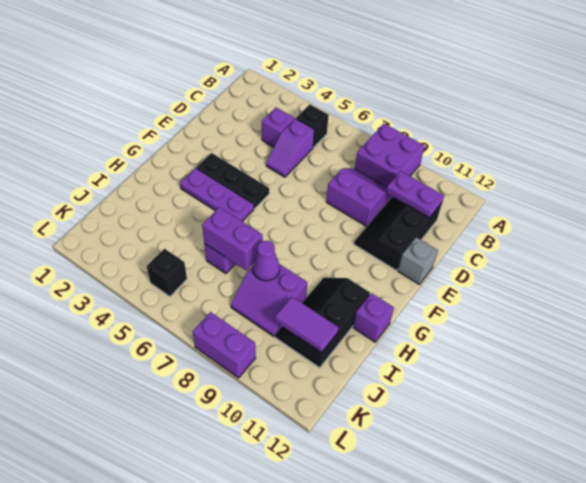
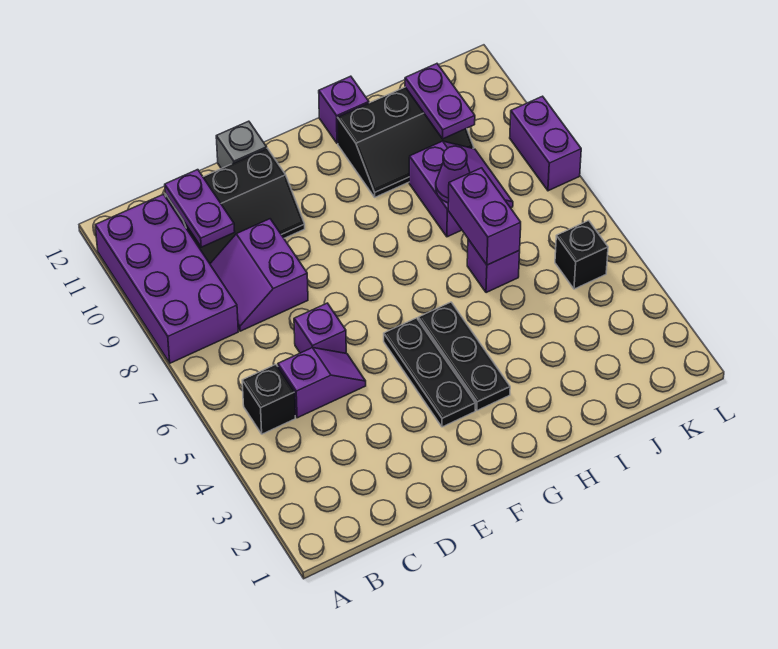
purple brick A8:B9 level 1 -> purple brick A8:B11 level 1
purple brick C4 level 1 -> purple brick D6 level 1
purple plate G3:G5 level 1 -> black plate G3:G5 level 1
purple tile J10:J11 level 2 -> purple plate J10:J11 level 2

